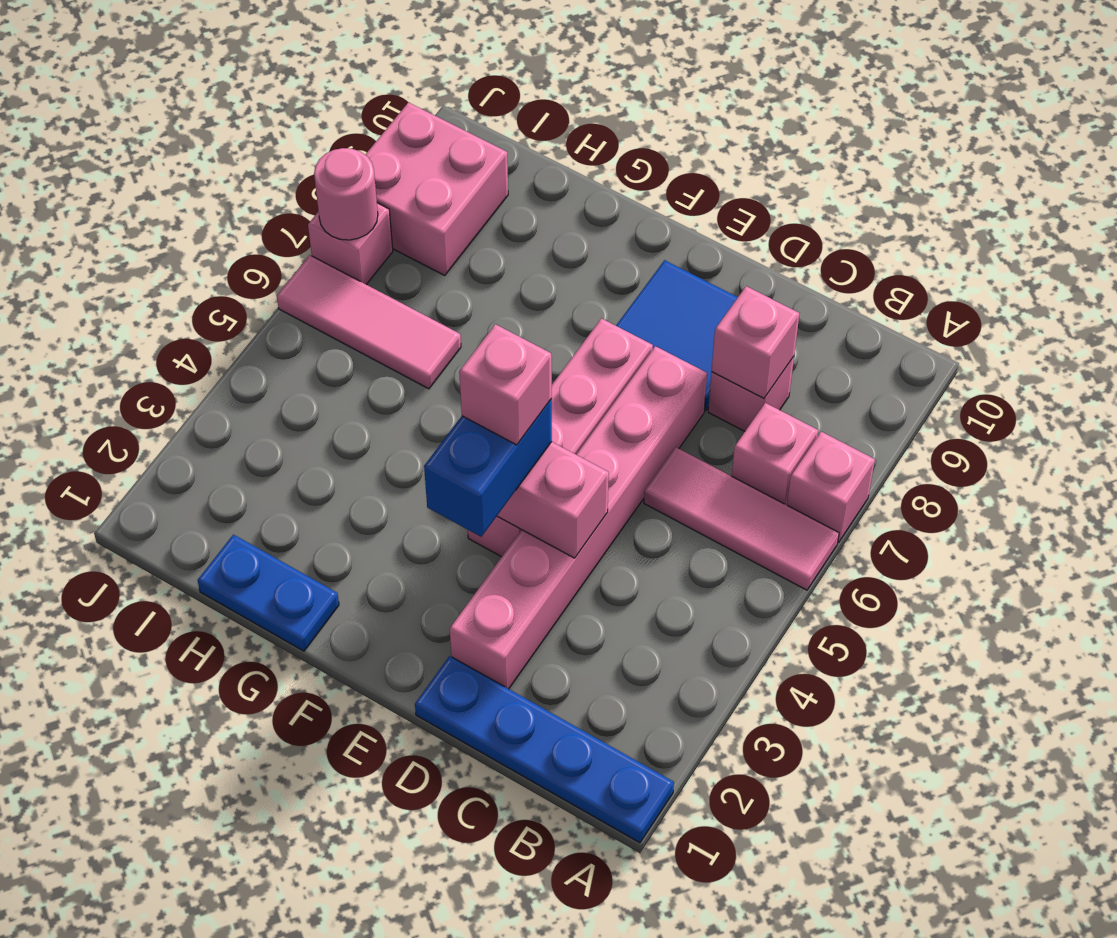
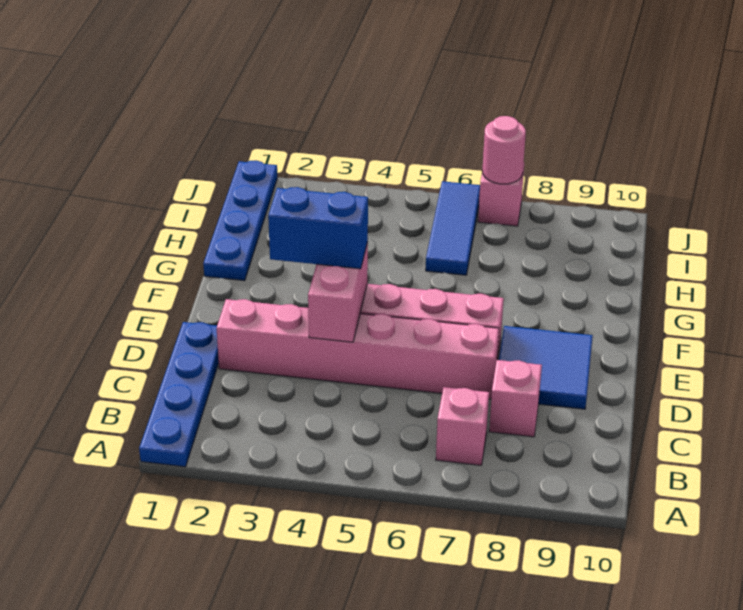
pink tile A6:C6 level 1 -> none
pink brick A7 level 1 -> none
pink brick C8 level 2 -> none
pink brick E4 level 4 -> none
blue plate G1:H1 level 1 -> blue plate G1:J1 level 1
pink tile H6:J6 level 1 -> blue tile H6:J6 level 1
pink brick I8:J9 level 1 -> none

